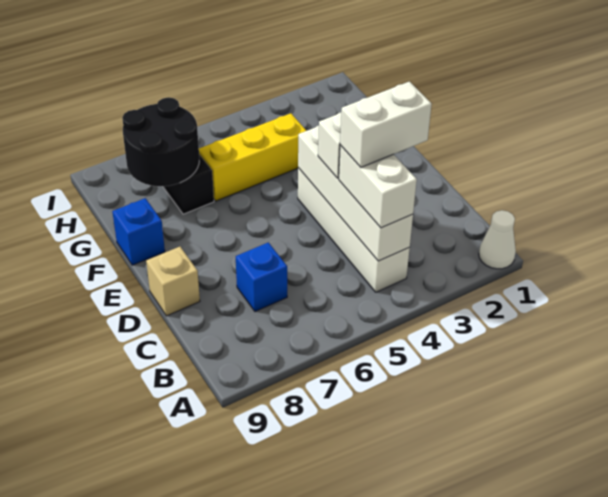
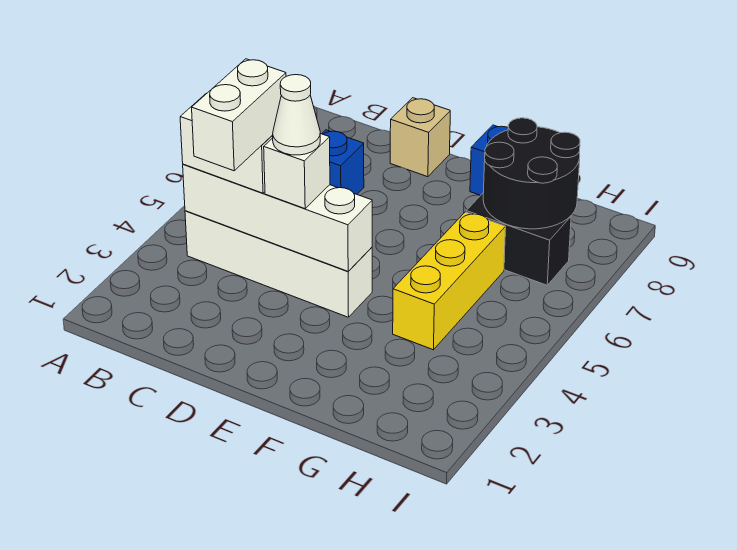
white cone A1 level 1 -> white cone D4 level 4

